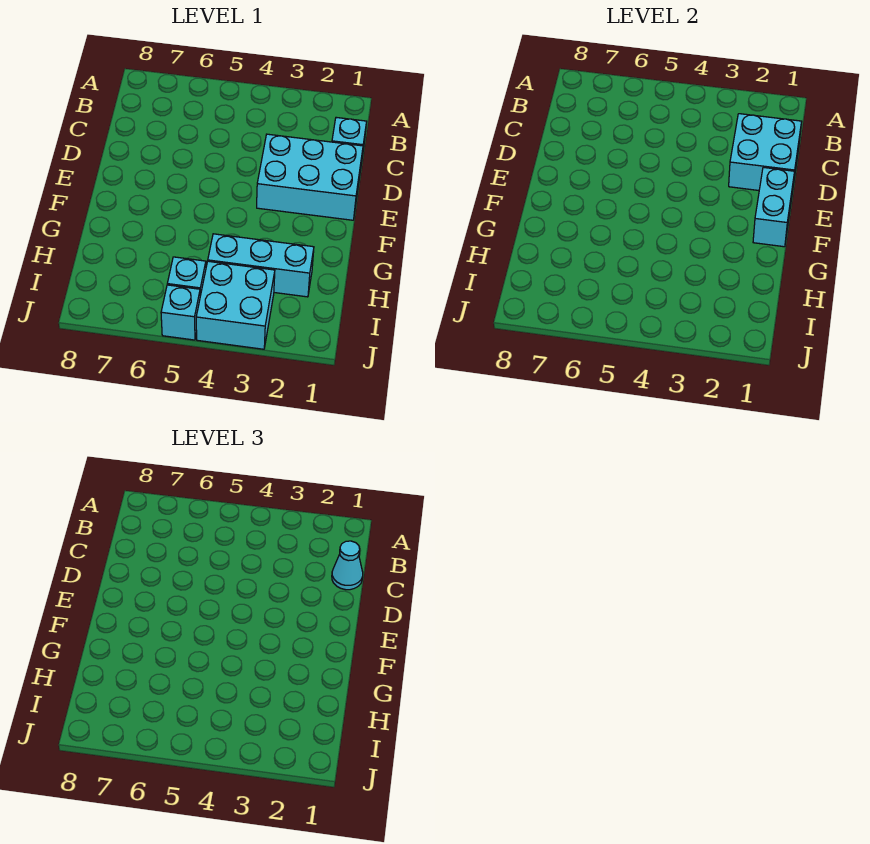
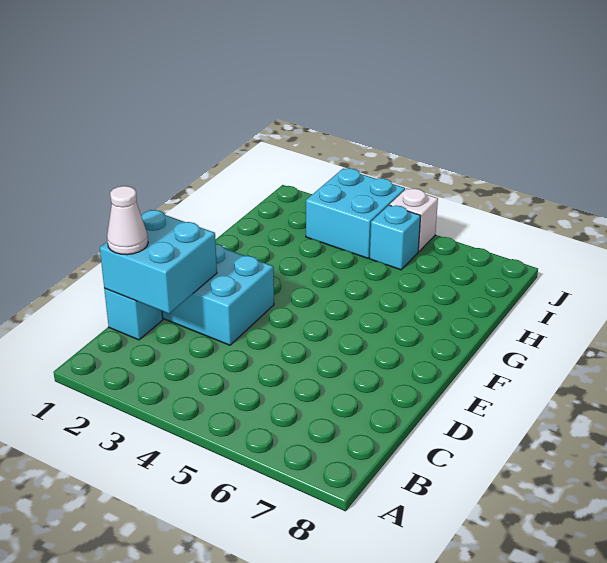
cyan cone C1 level 3 -> white cone C1 level 3
cyan brick E1:F1 level 2 -> none
cyan brick H2:H4 level 1 -> none
cyan brick J5 level 1 -> white brick J5 level 1

